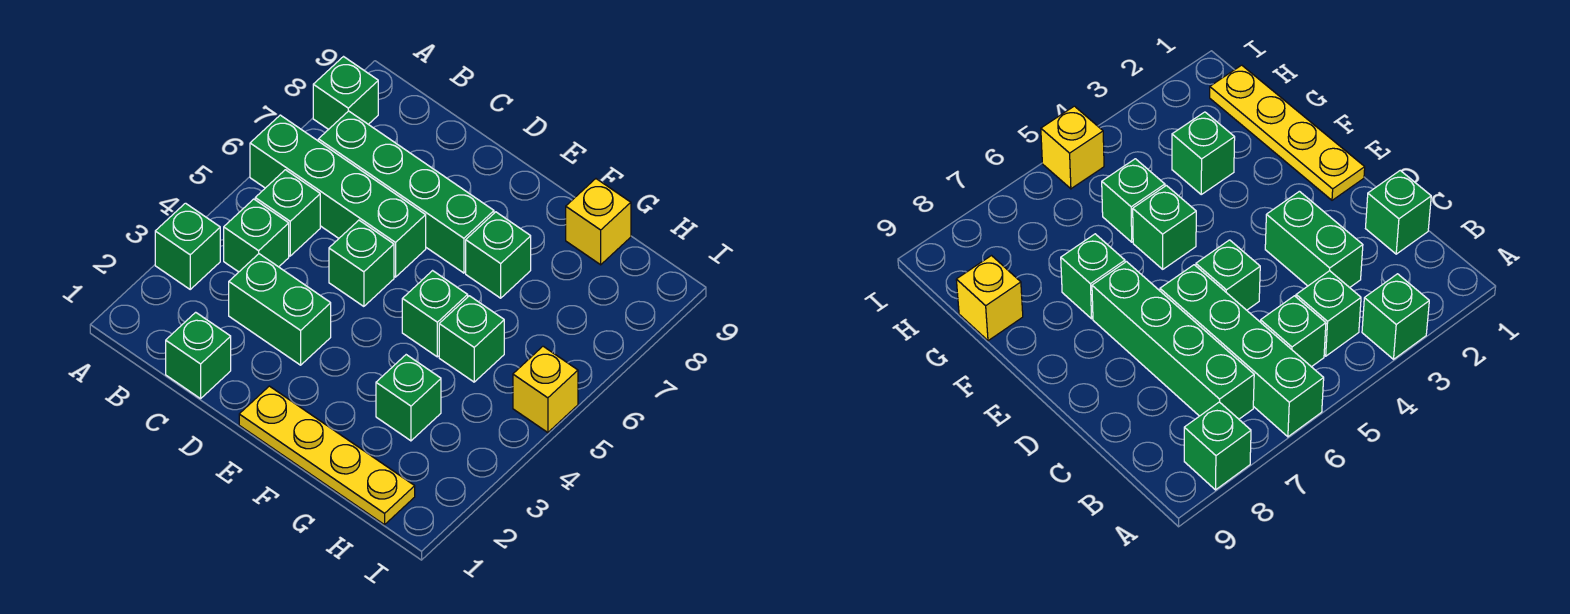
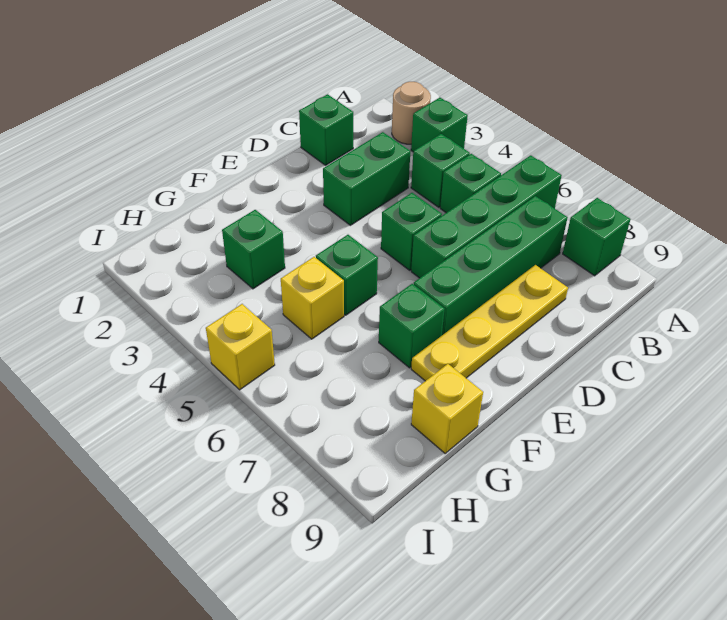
none -> tan round brick A2 level 1
yellow plate E1:H1 level 1 -> yellow plate C8:F8 level 1
green brick G5 level 1 -> yellow brick G5 level 1

